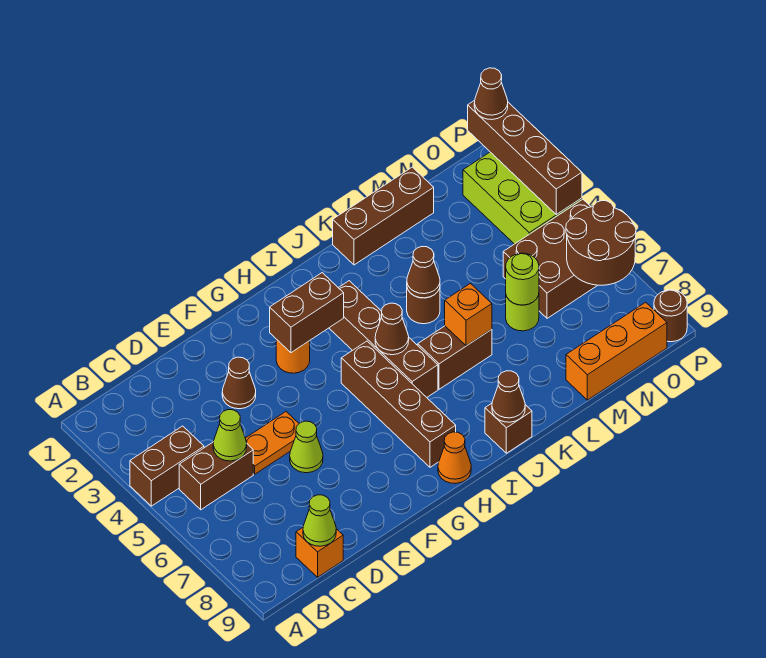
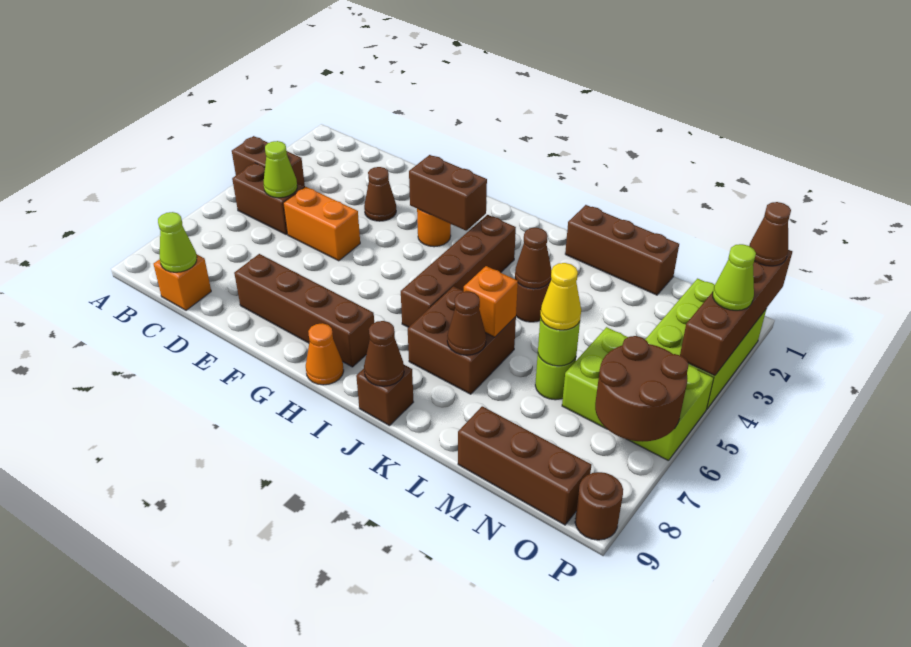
orange plate D5:E5 level 1 -> orange brick D5:E5 level 1
lime cone E6 level 1 -> lime cone P3 level 3
brown brick H5:H8 level 1 -> brown brick E8:H8 level 1
brown cone I5 level 2 -> brown cone K7 level 2
brown brick J6:K6 level 1 -> brown brick J6:K7 level 1
none -> yellow cone M6 level 3
orange brick M9:O9 level 1 -> brown brick M9:O9 level 1
brown brick N5:P6 level 1 -> lime brick N5:P6 level 1

